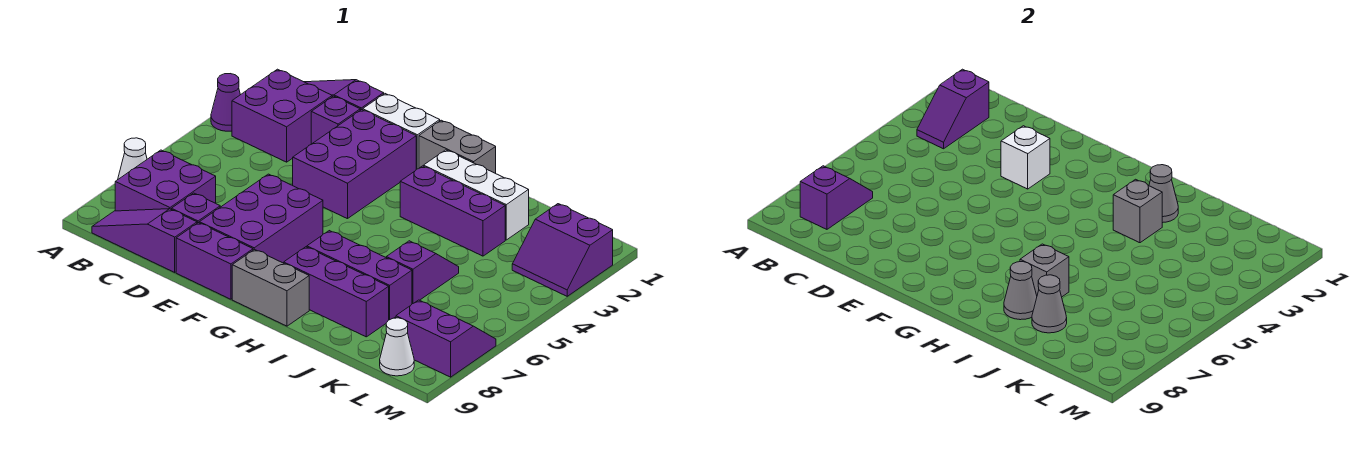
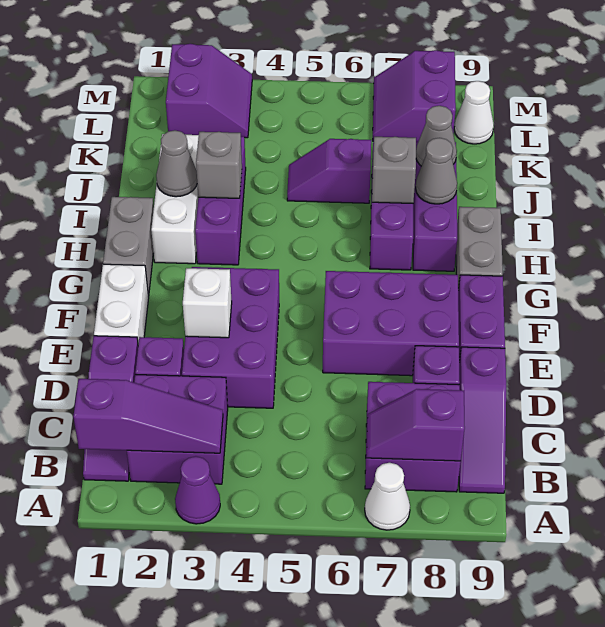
purple slope B2:B3 level 2 top 2 -> purple slope B1:B3 level 2 top 1
purple brick E2:F4 level 1 -> purple brick D3:F4 level 1

